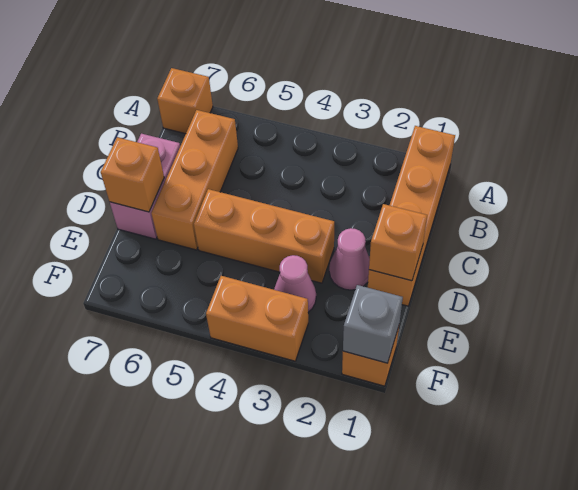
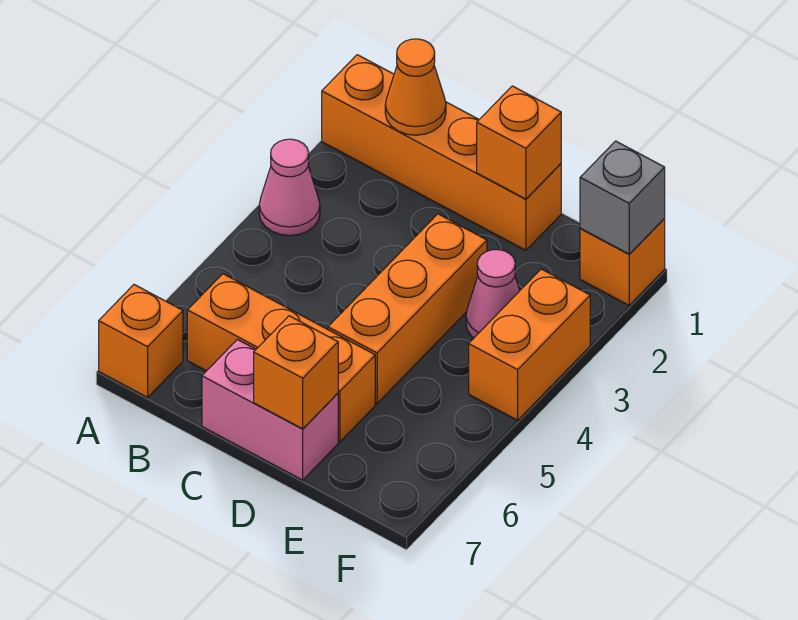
none -> orange cone B1 level 2
pink cone D2 level 1 -> pink cone A3 level 1

